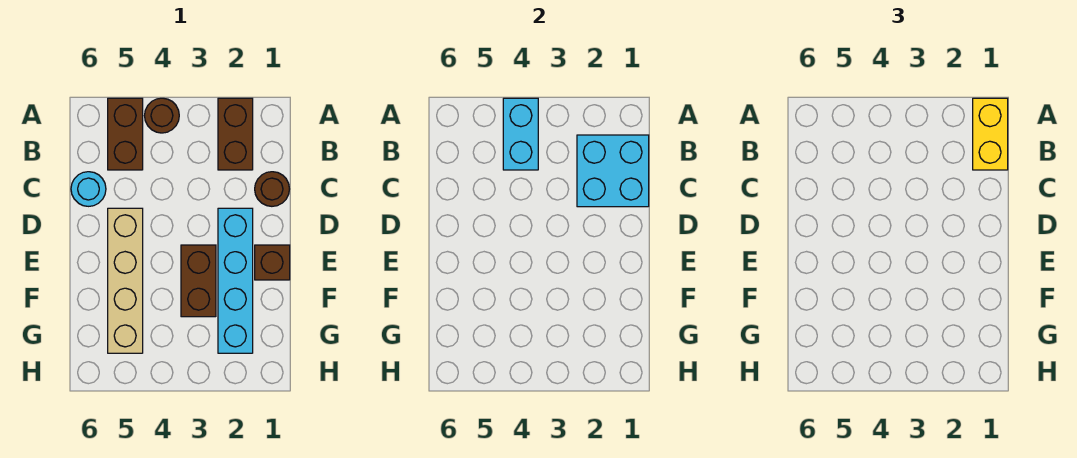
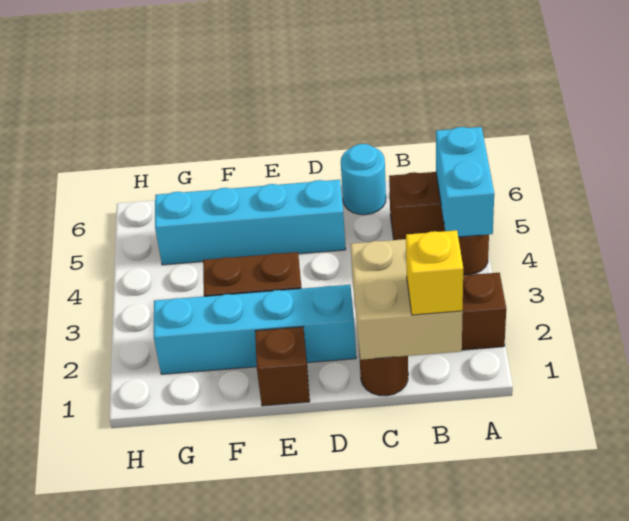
yellow brick A1:B1 level 3 -> yellow brick B1 level 3
cyan brick A4:B4 level 2 -> cyan brick A4:A5 level 2
cyan brick B1:C2 level 2 -> tan brick B1:C2 level 2
tan brick D5:G5 level 1 -> cyan brick D5:G5 level 1

